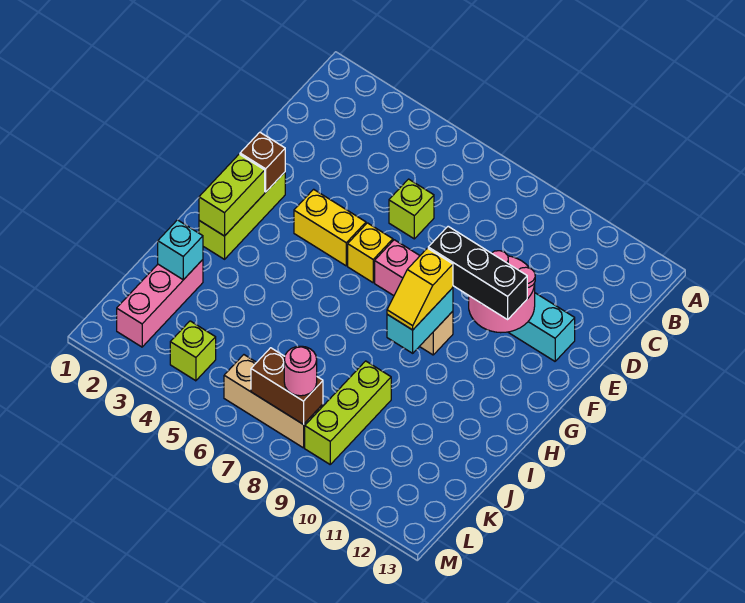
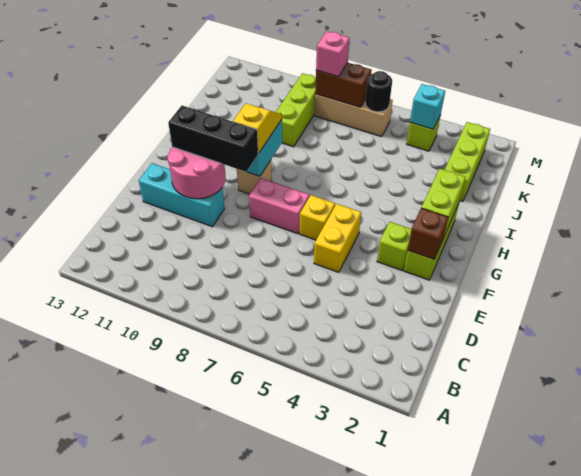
lime brick D6 level 1 -> lime brick F3 level 1
yellow brick F4:F5 level 1 -> yellow brick E5:F5 level 1
pink brick J2:L2 level 1 -> lime brick J2:L2 level 1
cyan brick J2 level 2 -> cyan brick L4 level 2
none -> black round brick L6 level 2
pink round brick L8 level 3 -> pink brick L8 level 3

